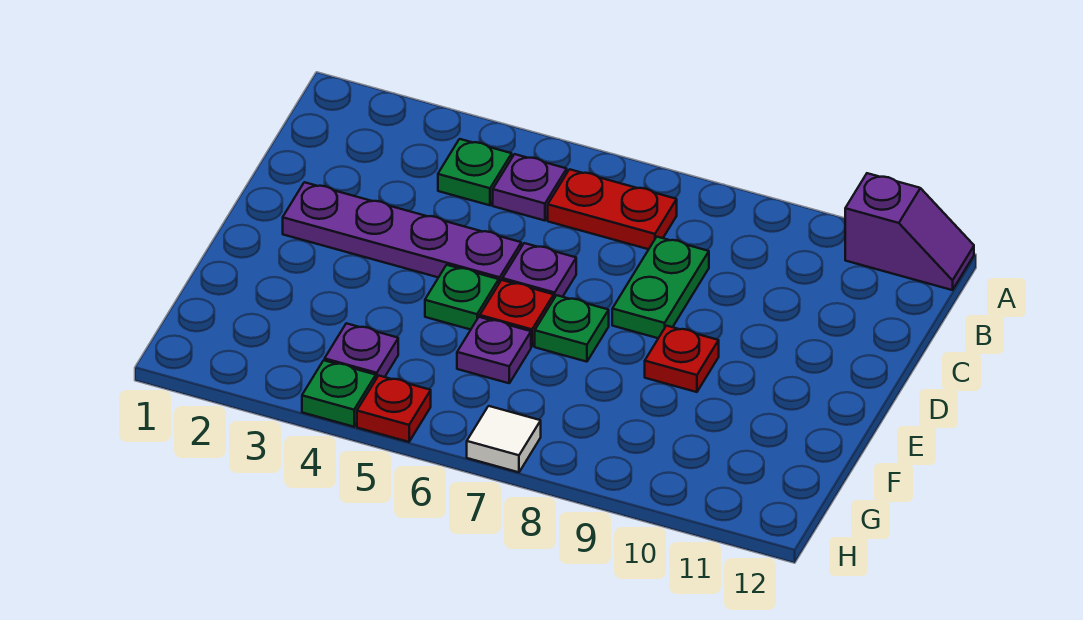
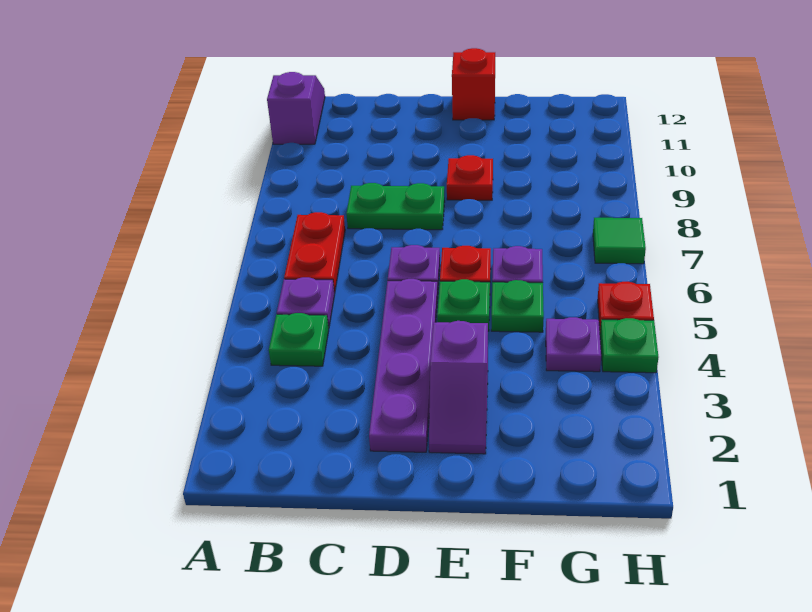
none -> purple slope E2:E3 level 1 top 3
green plate E7 level 1 -> green plate F5 level 1
none -> red brick E12 level 1
white tile H7 level 1 -> green tile H7 level 1

